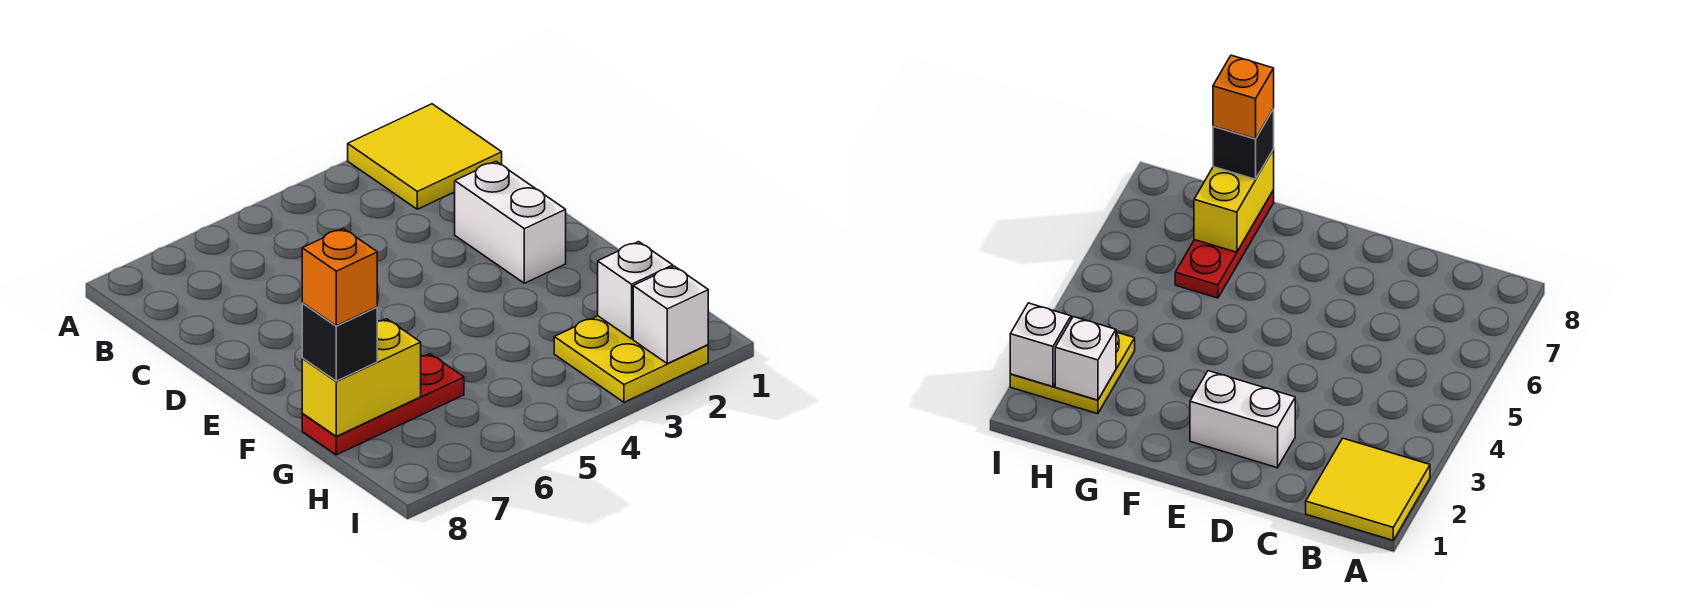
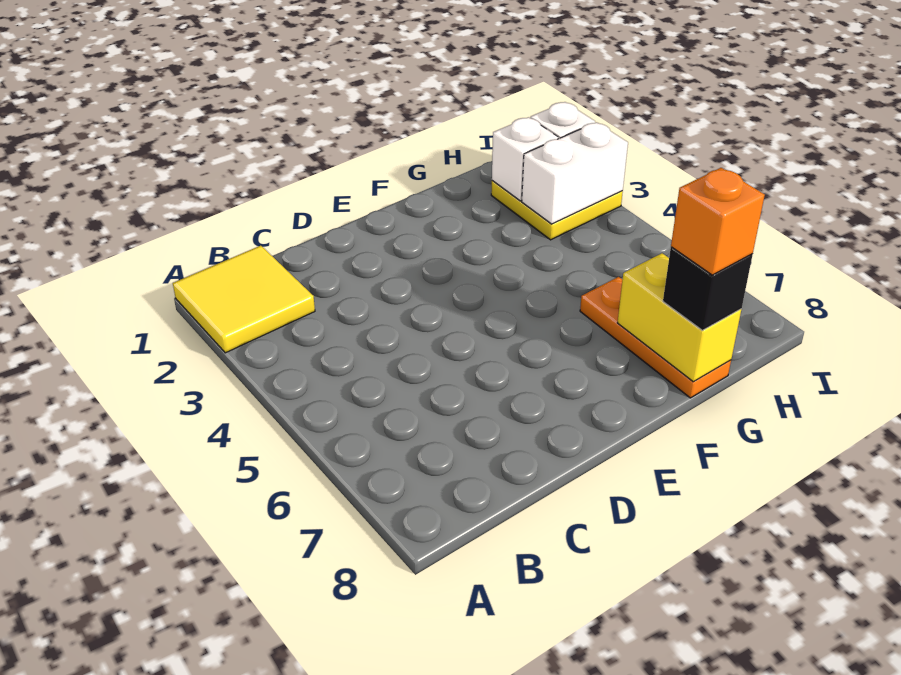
white brick D2:E2 level 1 -> white brick H3:I3 level 2
red plate G6:G8 level 1 -> orange plate G6:G8 level 1

